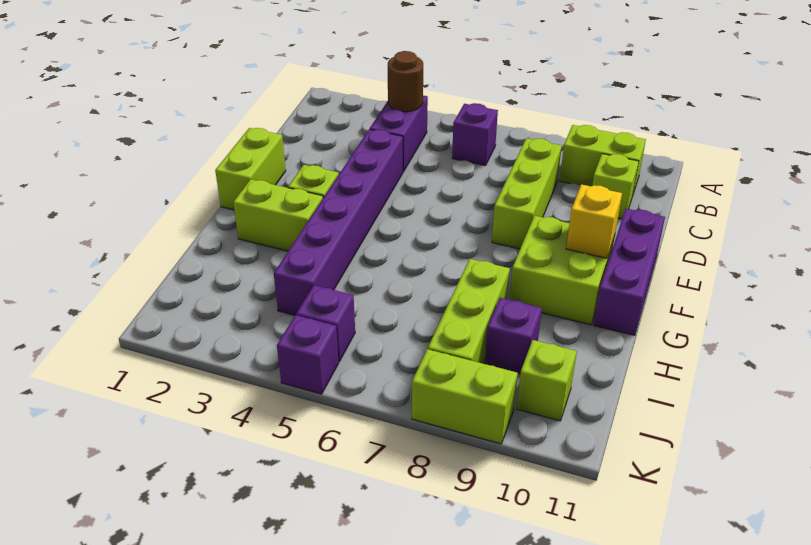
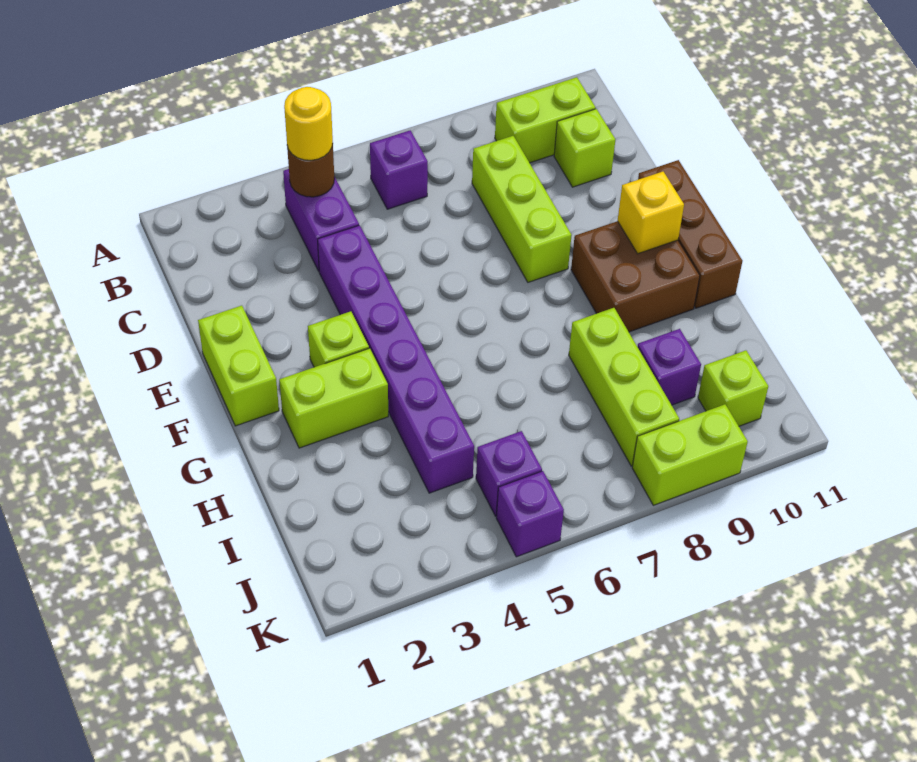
none -> yellow round brick B4 level 3
purple brick E11:G11 level 1 -> brown brick E11:G11 level 1
lime brick F9:G10 level 1 -> brown brick F9:G10 level 1

